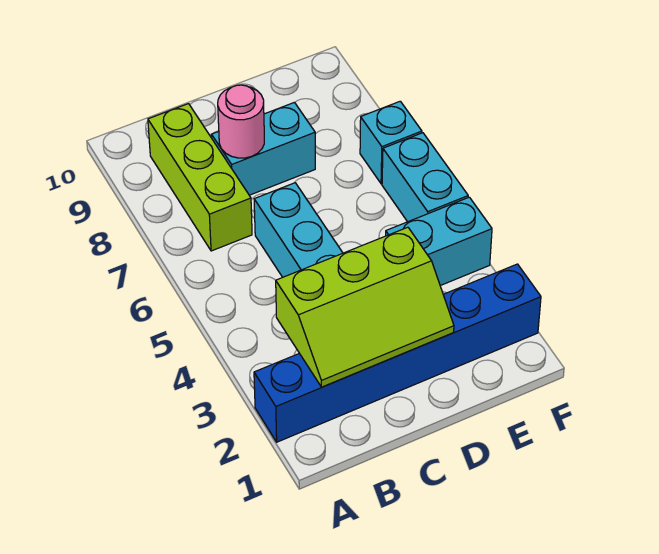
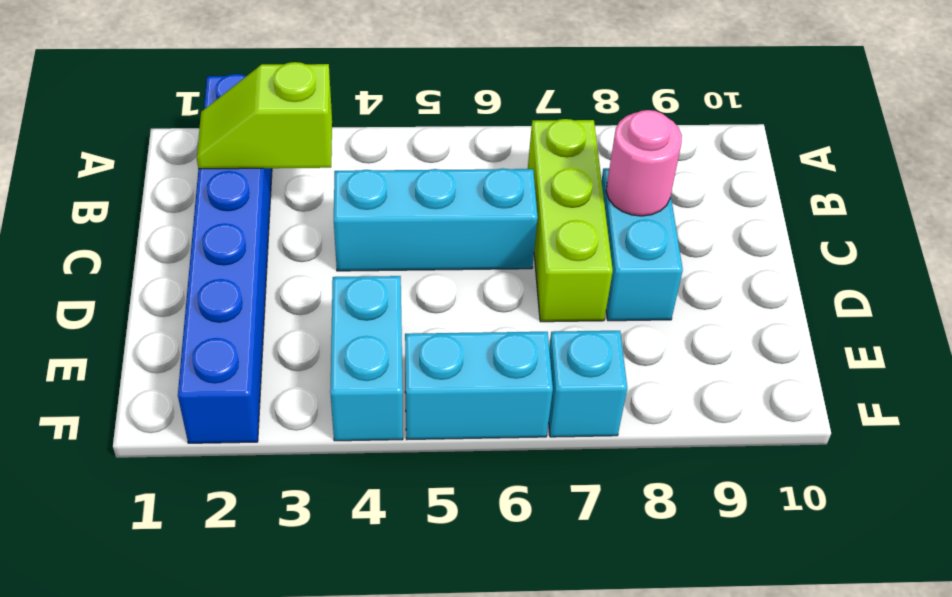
lime slope B2:D3 level 2 top 3 -> lime slope B2:B3 level 2 top 3
lime brick B7:B9 level 1 -> lime brick B7:D7 level 1

